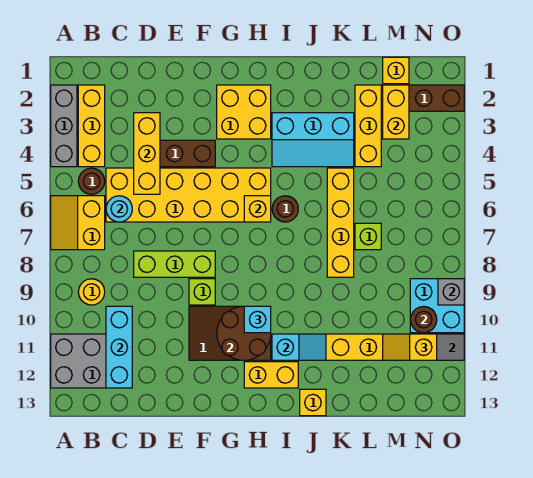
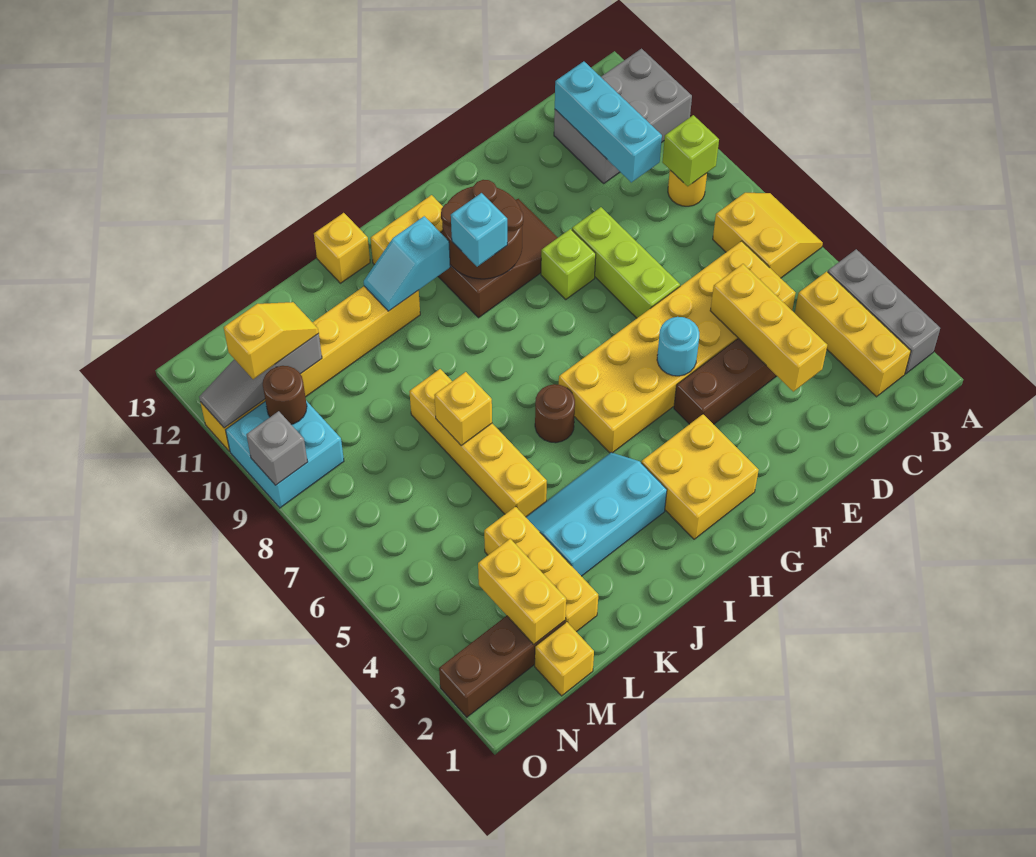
brown round brick B5 level 1 -> none
cyan round brick C6 level 2 -> cyan round brick F5 level 2
lime brick D8:F8 level 1 -> lime brick E7:E9 level 1
yellow brick H6 level 2 -> yellow brick K7 level 2
lime brick L7 level 1 -> lime brick B9 level 2

